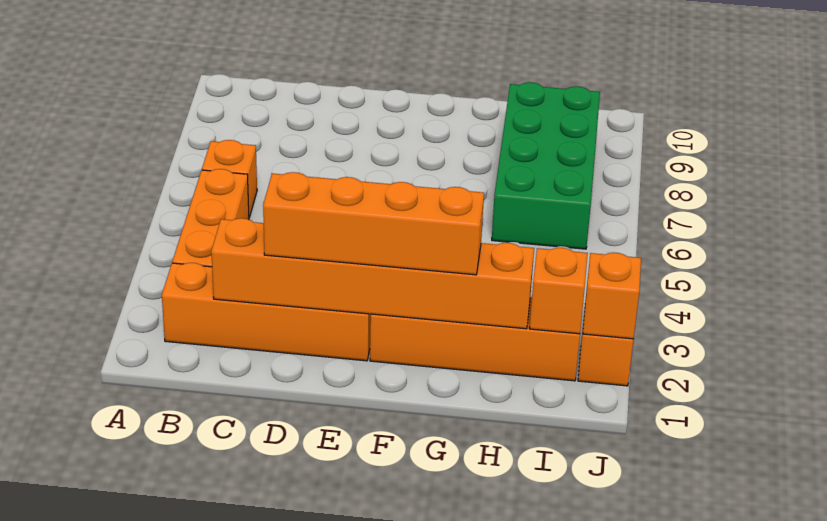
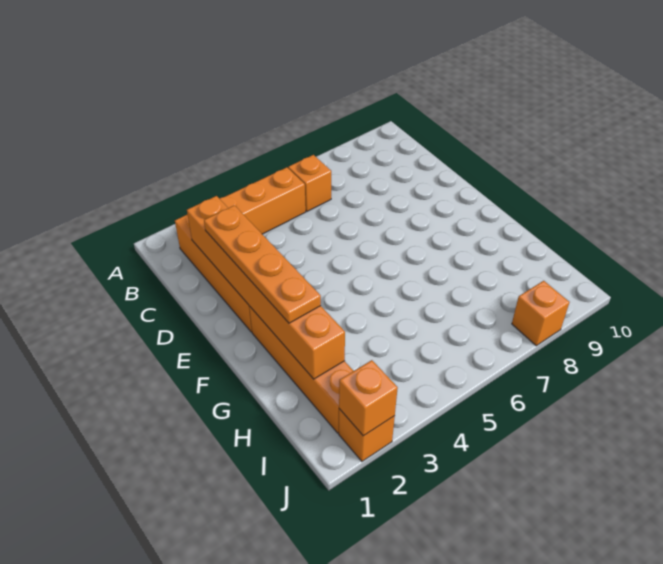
orange brick D2:G2 level 3 -> orange plate D2:G2 level 3
green brick H6:I9 level 1 -> none
orange brick I2 level 2 -> orange brick J8 level 1

